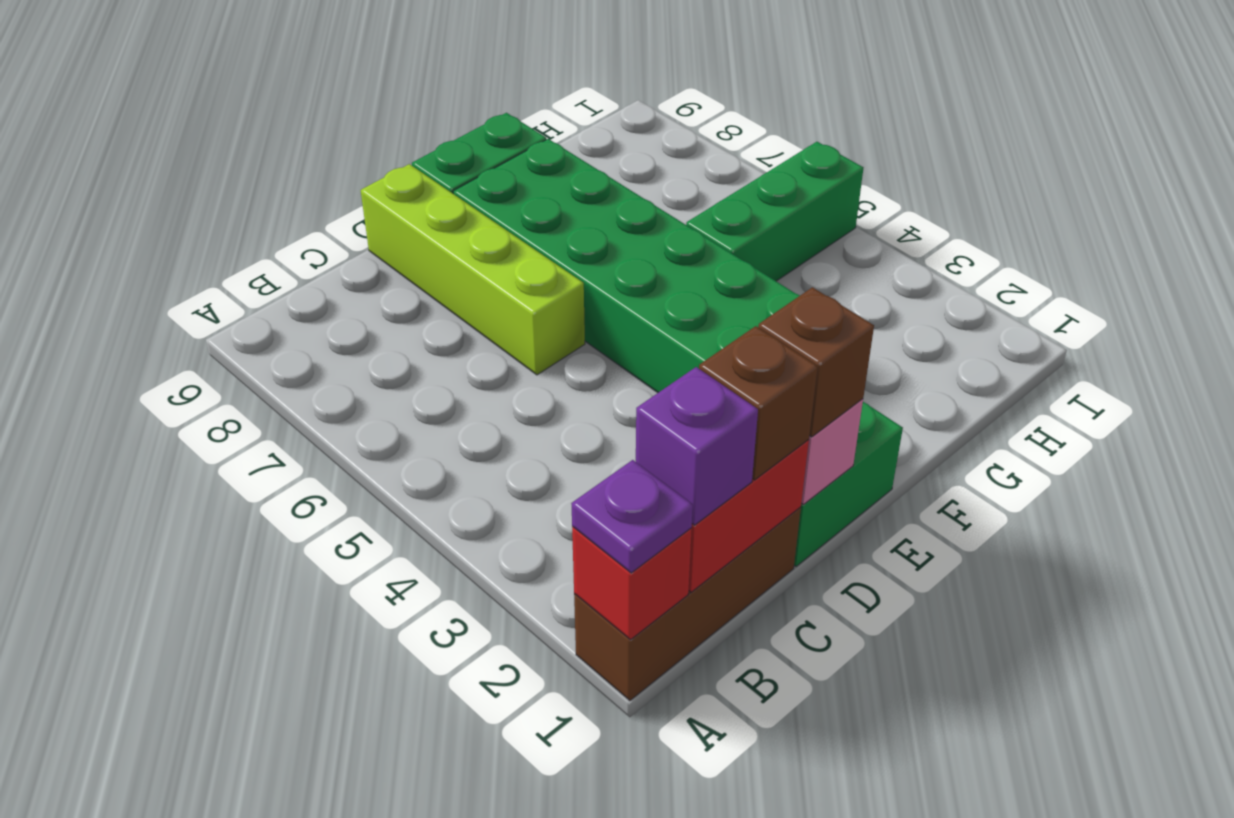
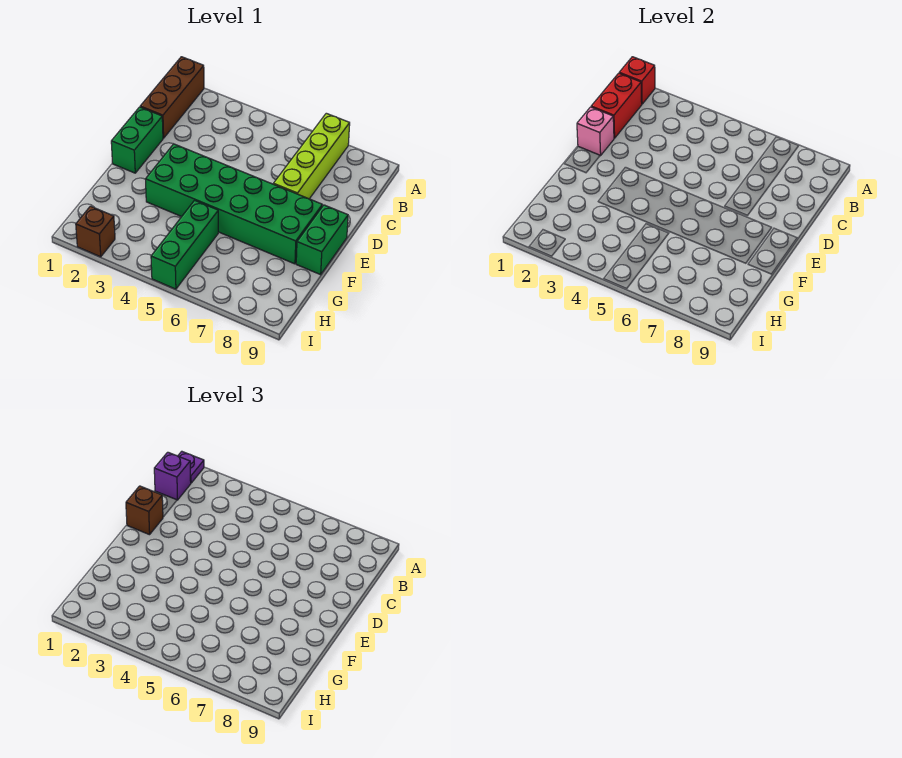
brown brick C1 level 3 -> brown brick I2 level 1
lime brick D6:D9 level 1 -> lime brick A7:D7 level 1

